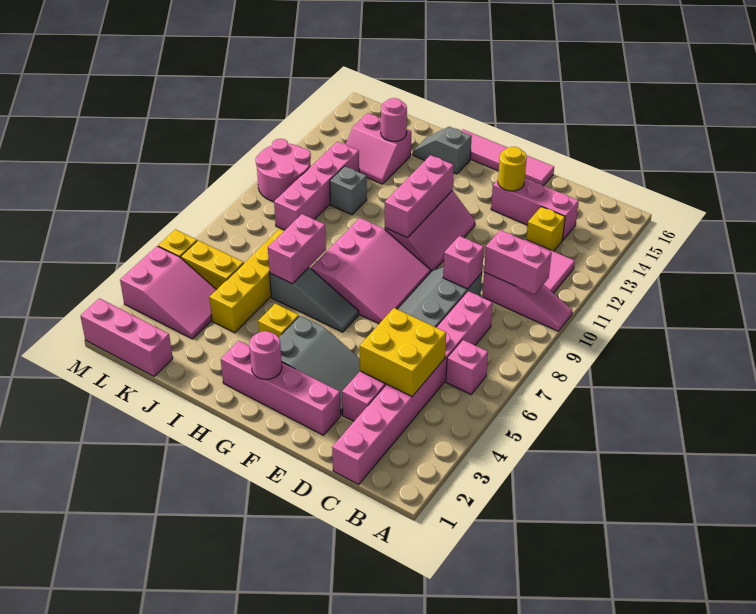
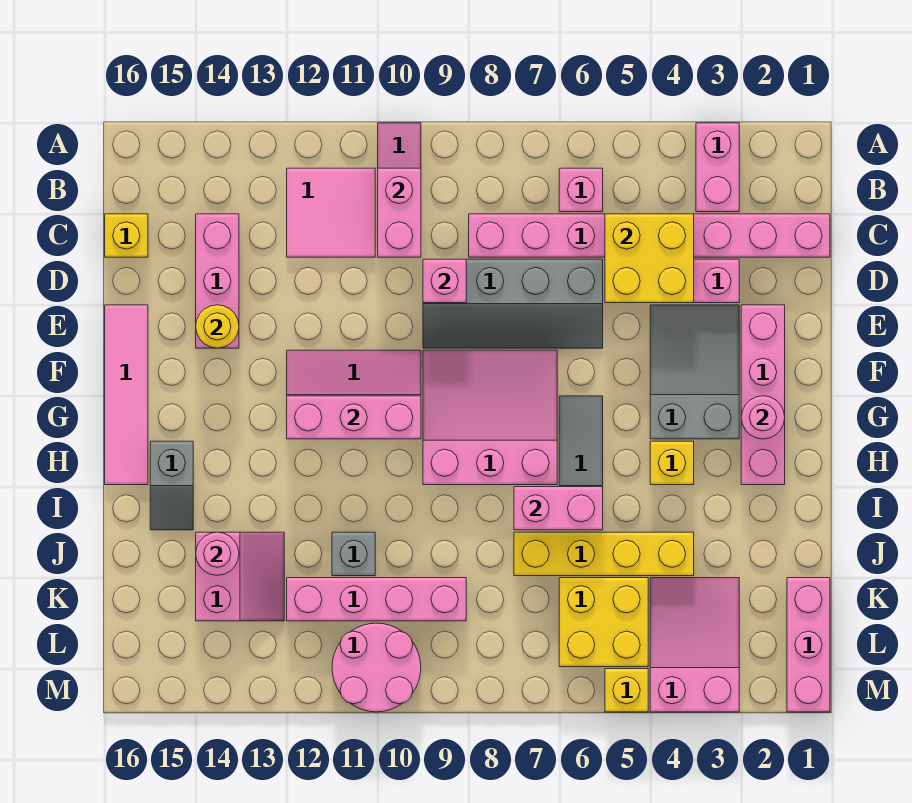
none -> pink brick A3:B3 level 1
yellow brick C13 level 1 -> yellow brick C16 level 1
yellow brick K5:L5 level 1 -> yellow brick K5:L6 level 1

